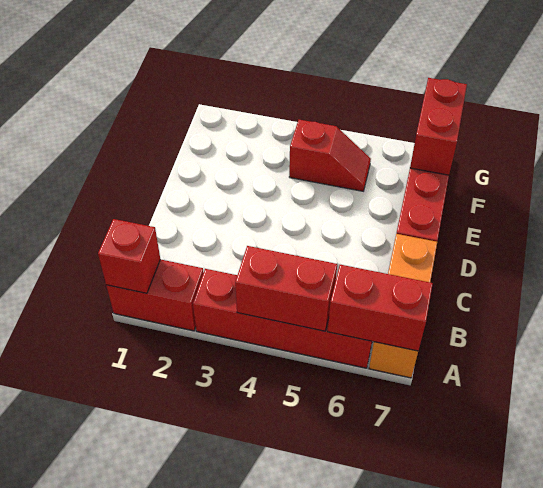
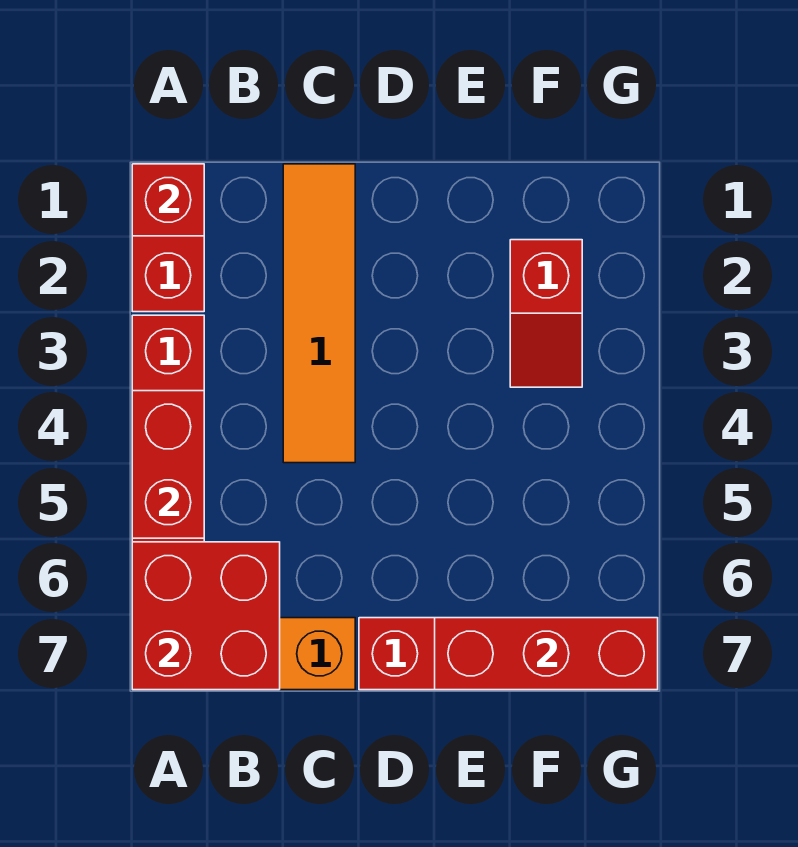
red brick A6:A7 level 2 -> red brick A6:B7 level 2
none -> orange tile C1:C4 level 1
red slope F4:F5 level 1 top 4 -> red slope F2:F3 level 1 top 2
red brick F7:G7 level 2 -> red brick E7:G7 level 2

